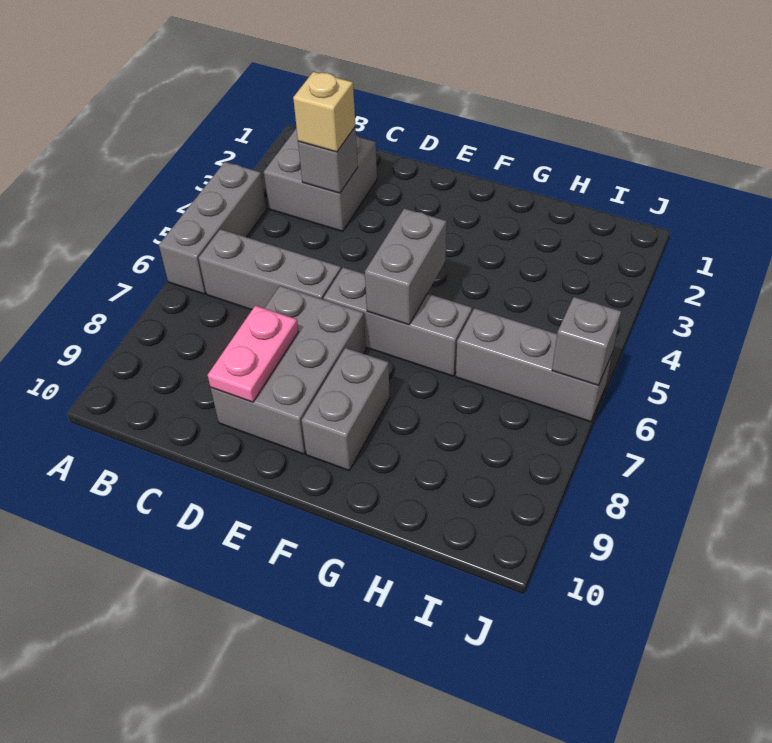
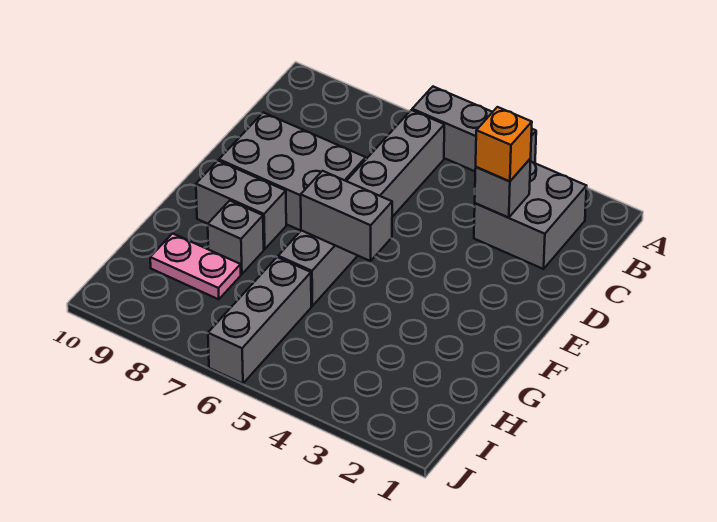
tan brick C3 level 3 -> orange brick C3 level 3
pink plate D8:D9 level 2 -> pink plate H8:H9 level 1
grey brick J6 level 2 -> grey brick G8 level 1

